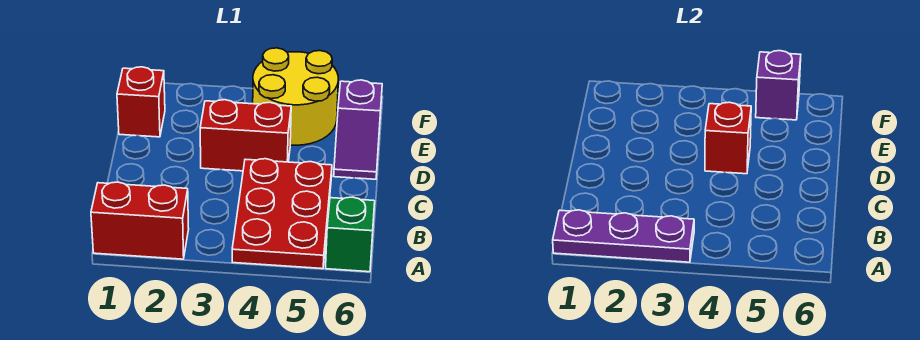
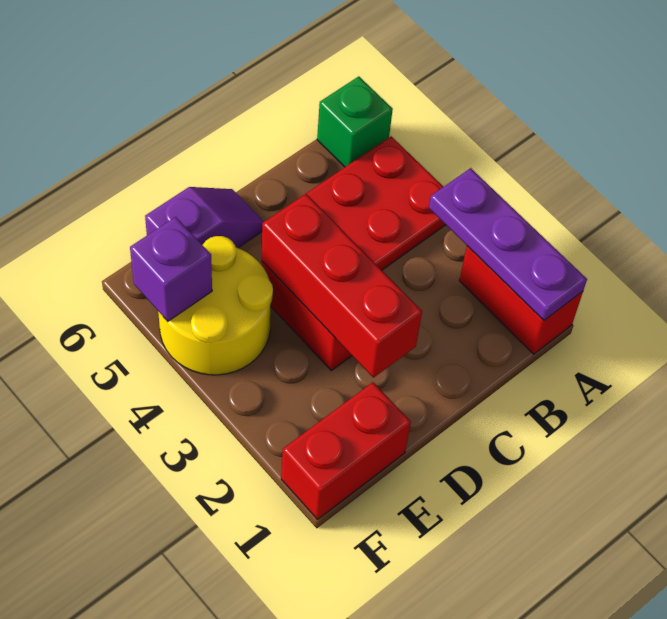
red brick D4 level 2 -> red brick D2:D4 level 2
red brick E1 level 1 -> red brick E1:F1 level 1

